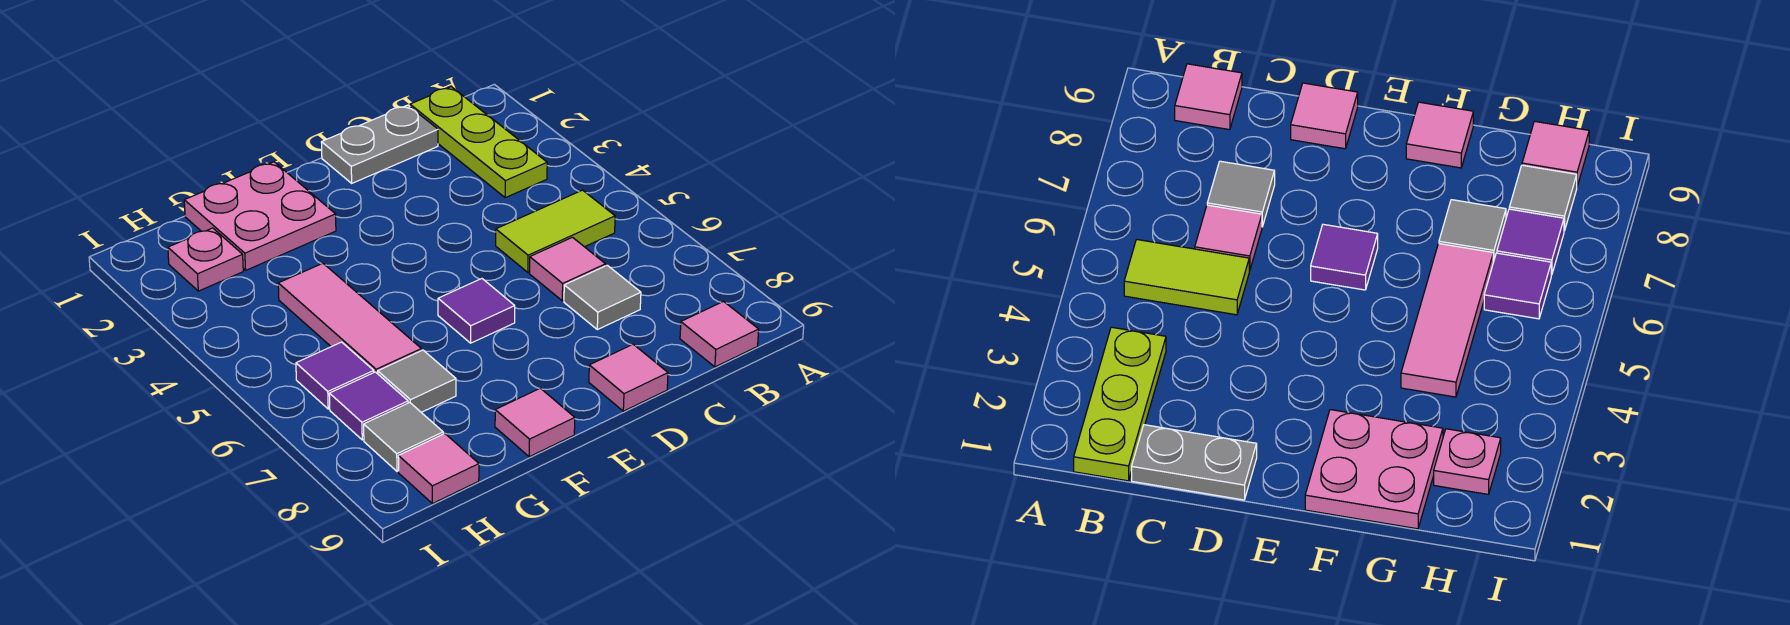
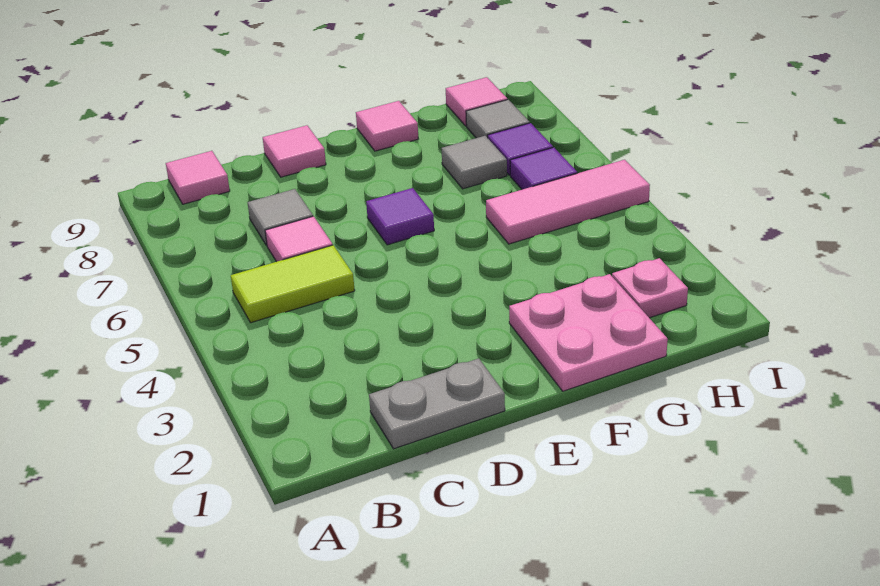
lime plate B1:B3 level 1 -> none
pink tile G4:G6 level 1 -> pink tile G5:I5 level 1

